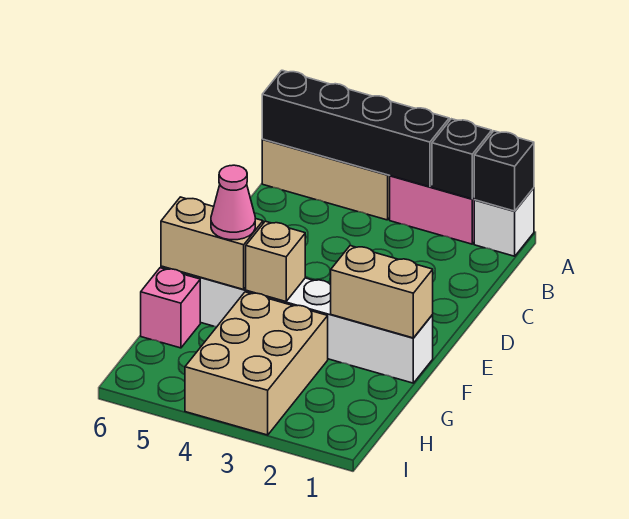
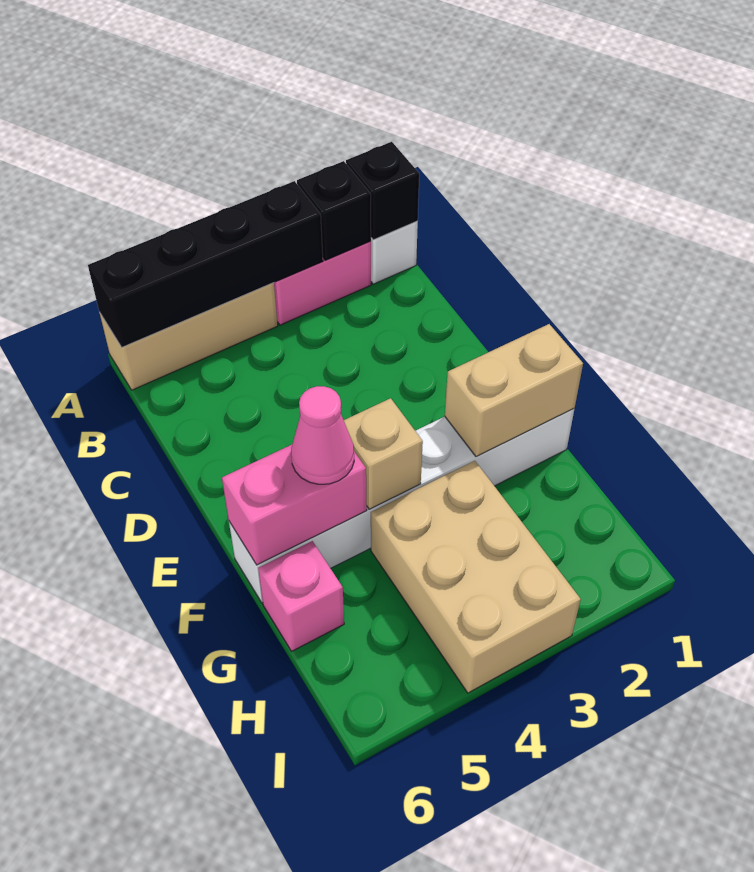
tan brick F5:F6 level 2 -> pink brick F5:F6 level 2

